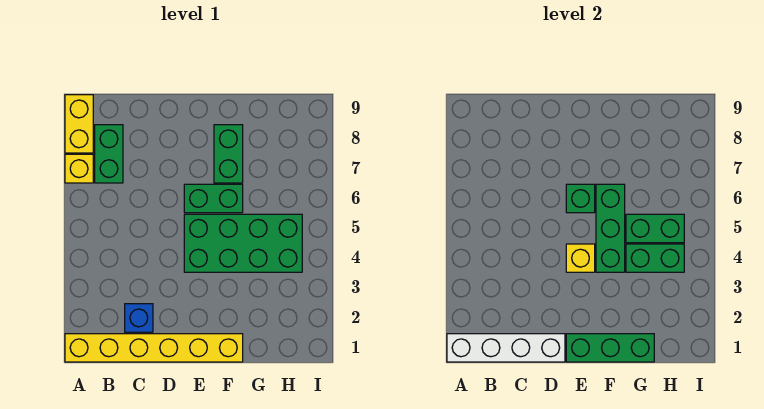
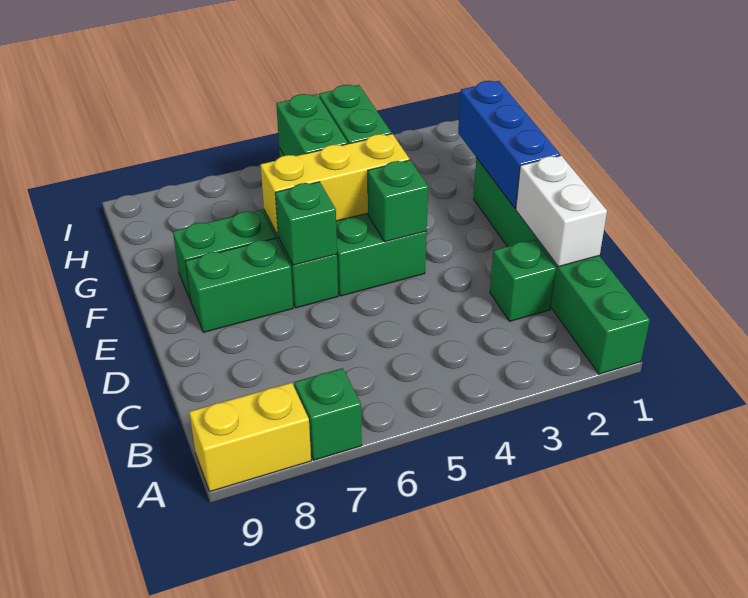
yellow brick A1:F1 level 1 -> green brick A1:F1 level 1
white brick A1:D1 level 2 -> white brick C1:D1 level 2
yellow brick A7 level 1 -> green brick A7 level 1
green brick B7:B8 level 1 -> green brick E7:E8 level 1
blue brick C2 level 1 -> green brick C2 level 1
green brick E1:G1 level 2 -> blue brick E1:G1 level 2
yellow brick E4 level 2 -> green brick E4 level 2
green brick F4:F6 level 2 -> yellow brick F4:F6 level 2

